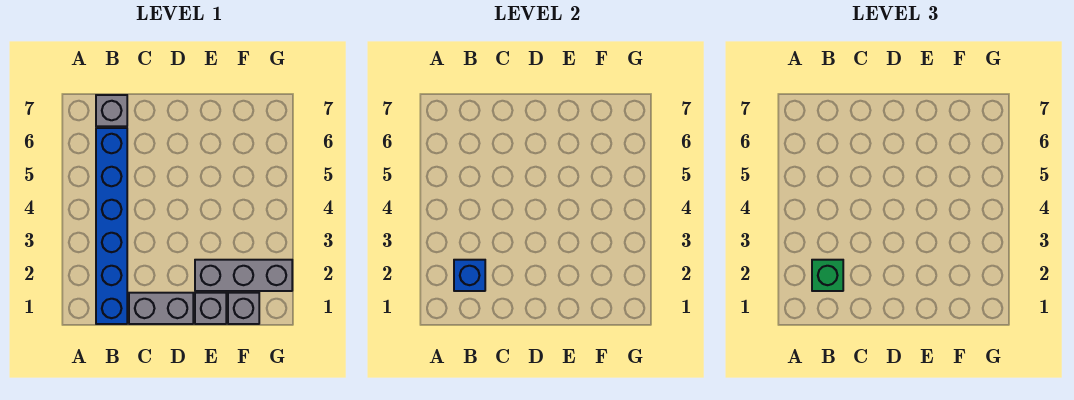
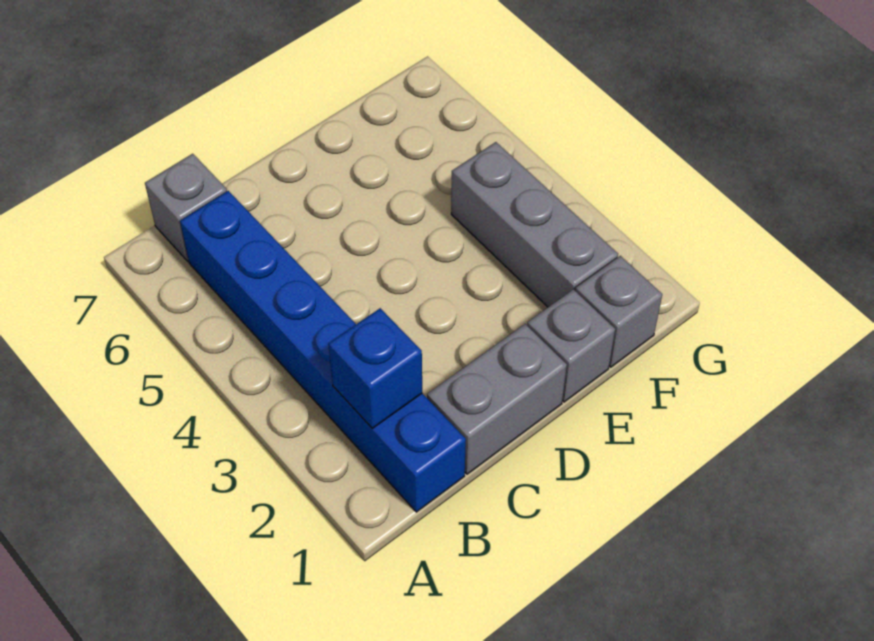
green brick B2 level 3 -> none
grey brick E2:G2 level 1 -> grey brick F2:F4 level 1

